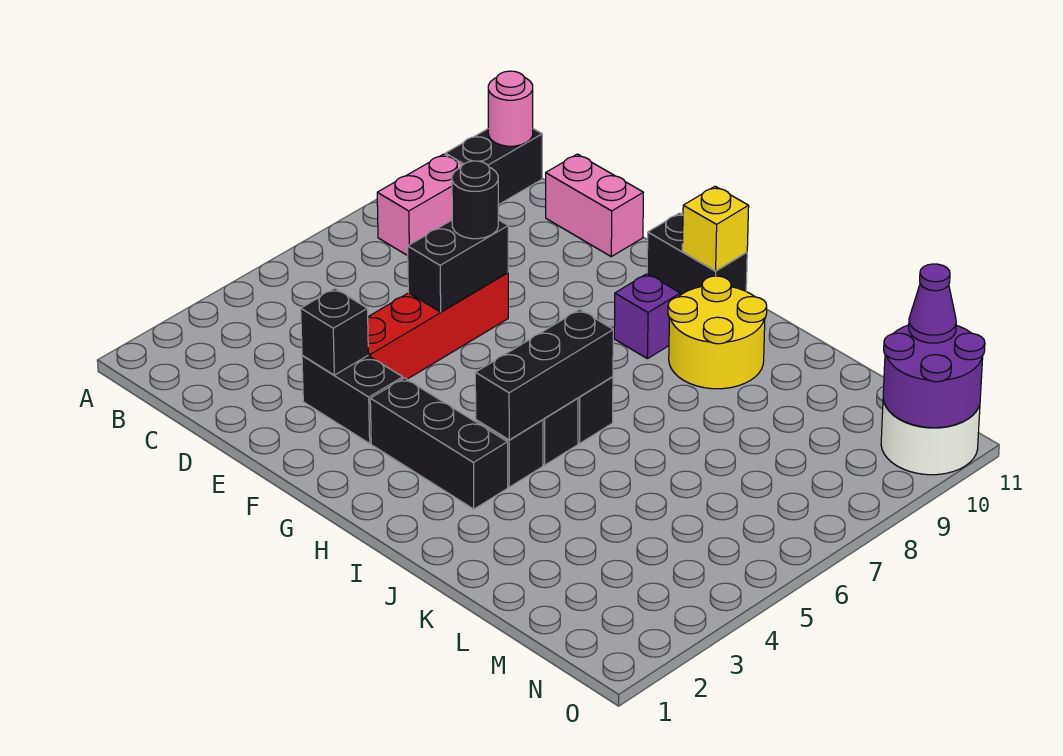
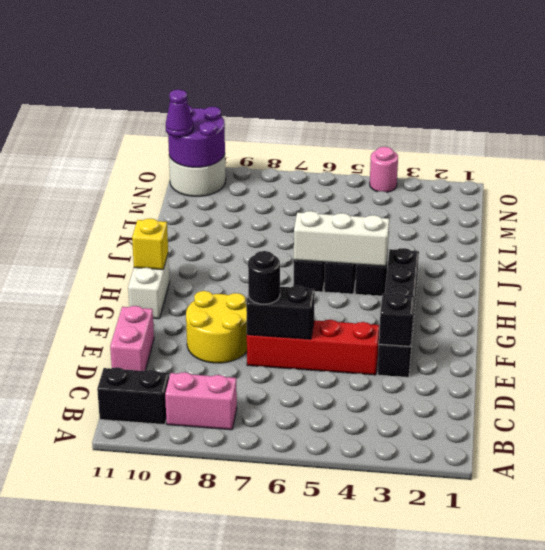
pink round brick B11 level 2 -> pink round brick O4 level 1
black brick G11:H11 level 1 -> white brick G11:H11 level 1
purple brick H9 level 1 -> none
black brick I4:I6 level 2 -> white brick I4:I6 level 2
yellow round brick I9:J10 level 1 -> yellow round brick E8:F9 level 1

